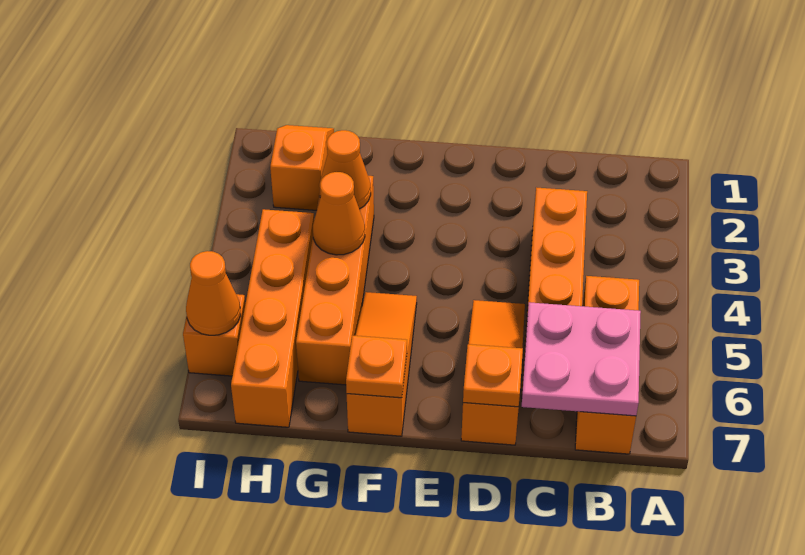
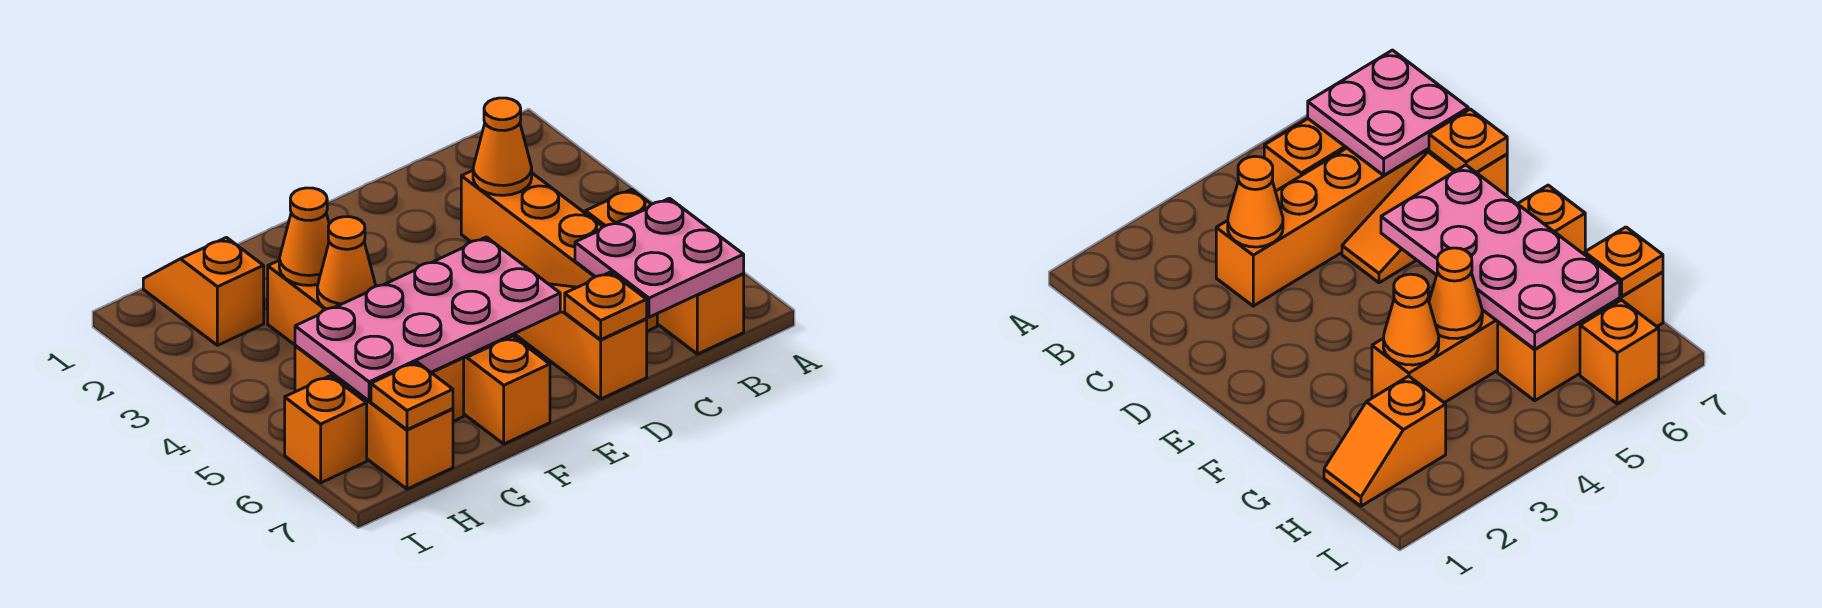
none -> pink plate E5:H6 level 2
orange plate F7 level 2 -> orange plate H7 level 2
orange brick H4:H7 level 1 -> orange brick H5:H7 level 1
orange cone I6 level 2 -> orange cone C3 level 2

